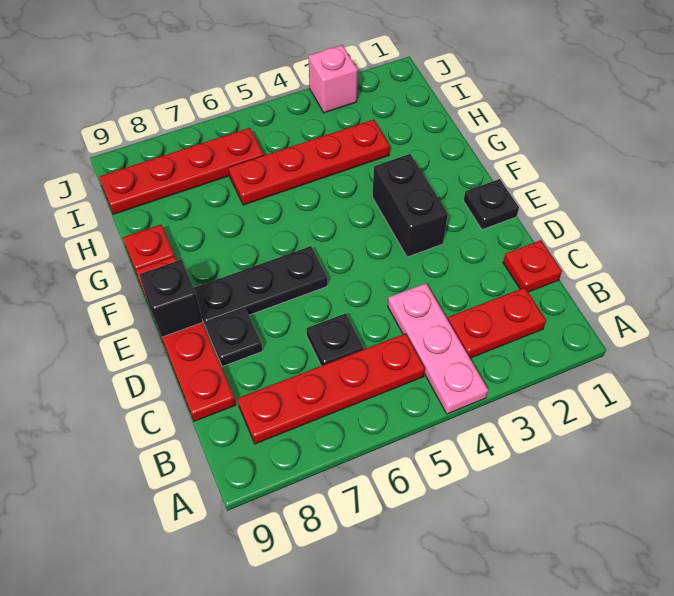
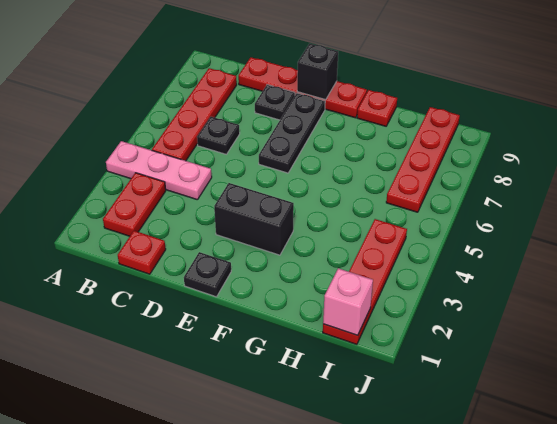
red plate H3:H6 level 1 -> red plate I1:I4 level 1
pink brick J3 level 1 -> pink brick I1 level 2

